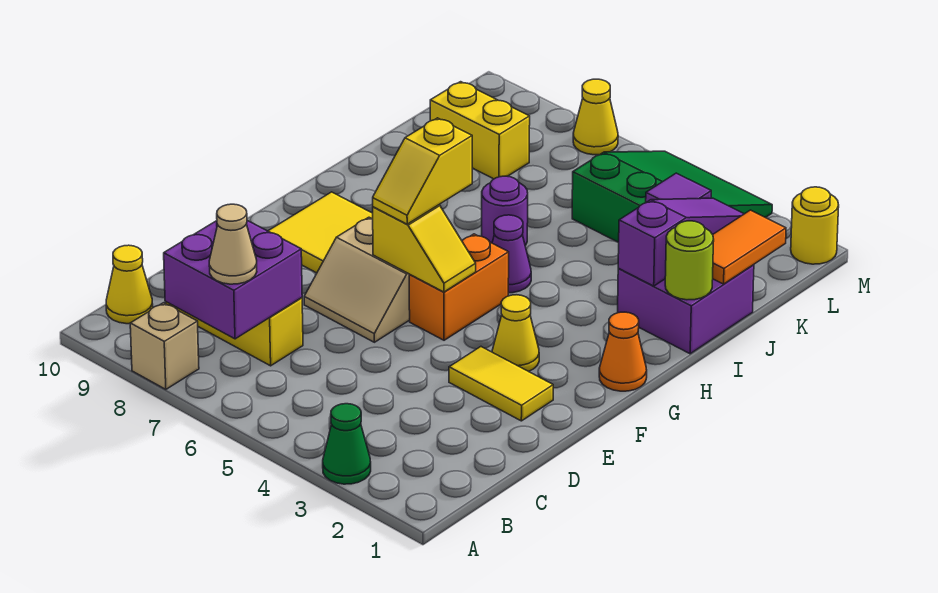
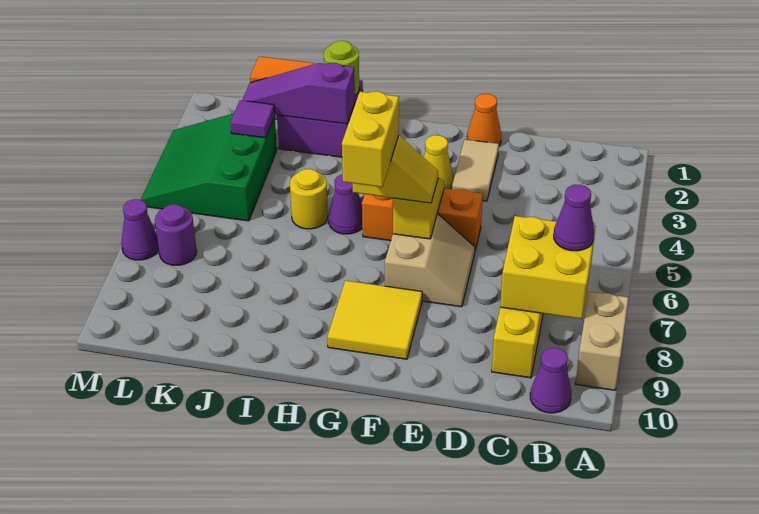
green cone A3 level 1 -> none
tan brick A8 level 1 -> tan brick A8:A9 level 1
purple brick B7:C8 level 2 -> yellow brick B7:C8 level 2
tan cone B7 level 3 -> purple cone B7 level 3
yellow cone B10 level 1 -> purple cone B10 level 1
yellow tile E2:E3 level 1 -> tan tile E2:E3 level 1
orange brick F5:G5 level 1 -> orange brick E5:G5 level 1
orange cone G1 level 1 -> orange cone E1 level 1
purple round brick I6 level 1 -> purple round brick L7 level 1
yellow brick K8:K9 level 1 -> yellow brick G6:G7 level 4
yellow round brick M1 level 1 -> yellow round brick I5 level 1
yellow cone M7 level 1 -> purple cone M7 level 1

